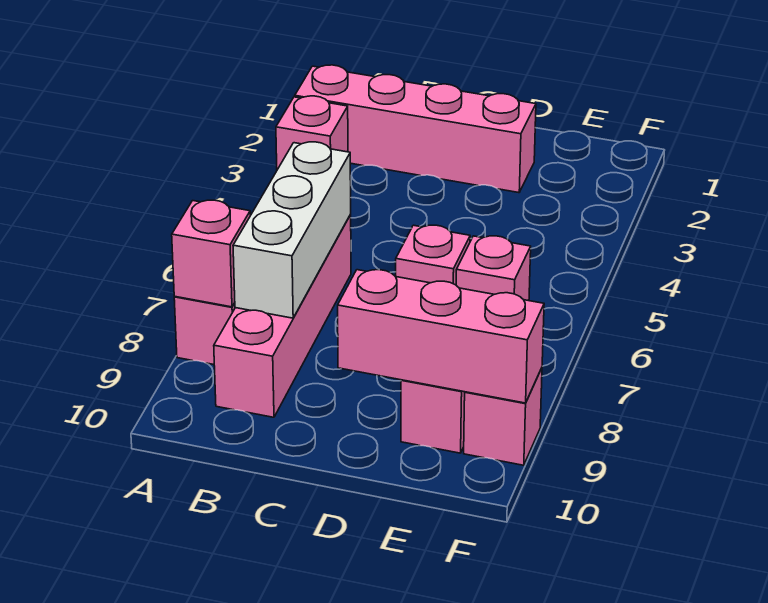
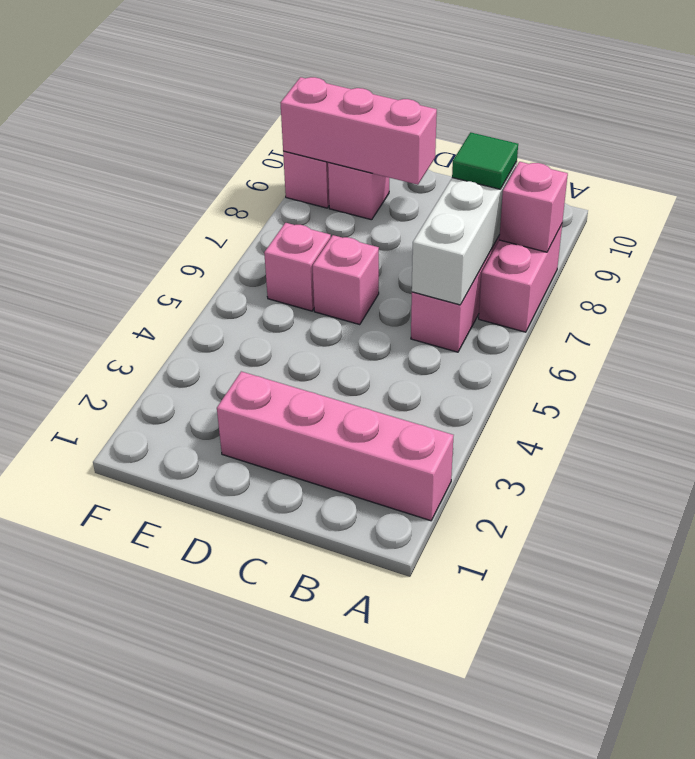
pink brick A3 level 1 -> none
none -> green tile B8 level 3

